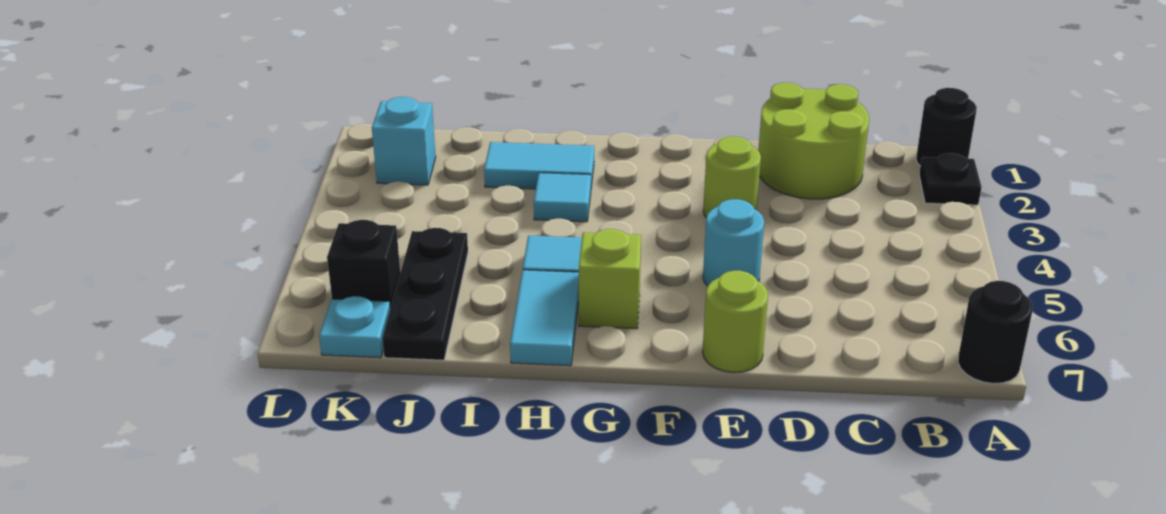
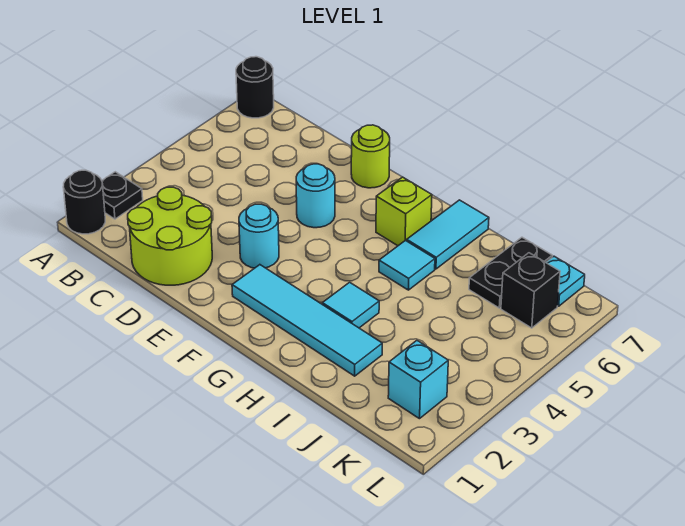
lime round brick E3 level 1 -> cyan round brick E3 level 1
cyan tile H2:I2 level 1 -> cyan tile F2:I2 level 1
black plate J5:J7 level 1 -> black plate J6:J7 level 1

